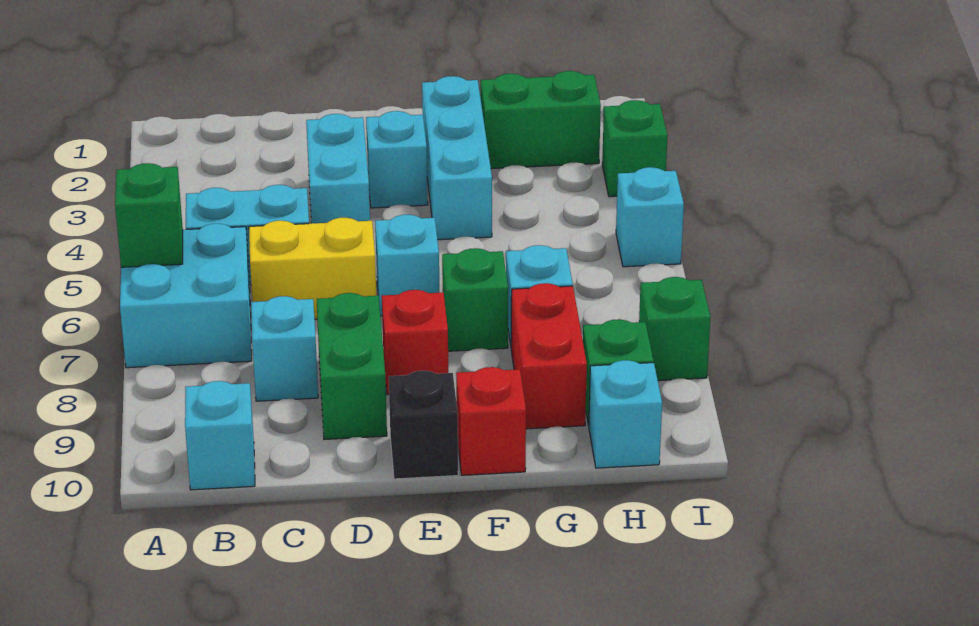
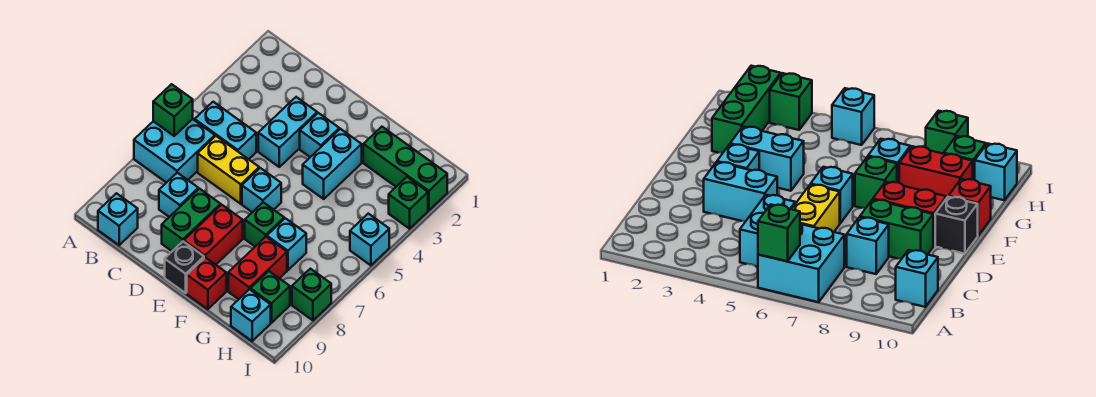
red brick E8 level 1 -> red brick E8:E9 level 1
cyan brick F2:F4 level 1 -> cyan brick F3:F4 level 1
green brick G2:H2 level 1 -> green brick G2:I2 level 1

